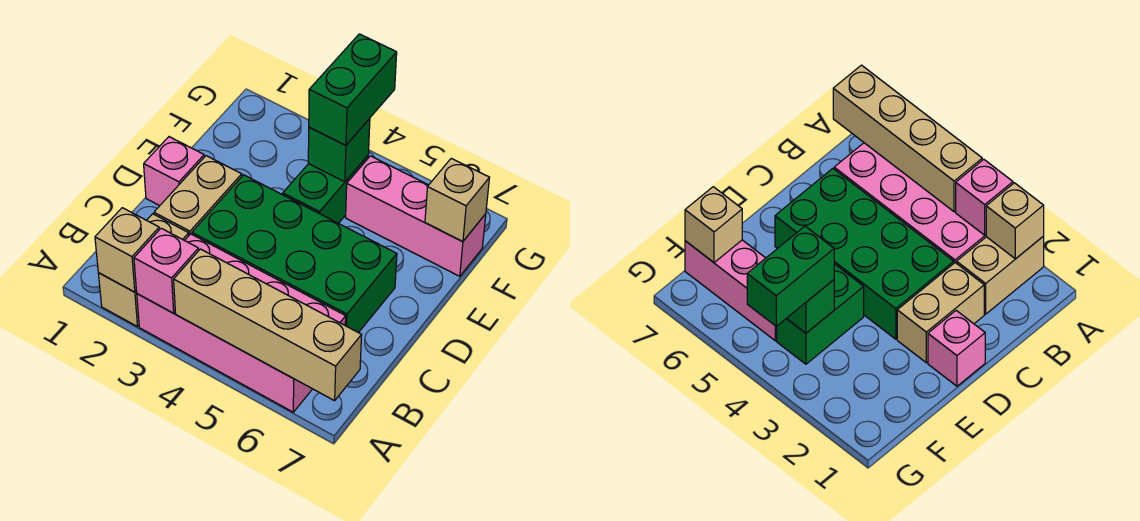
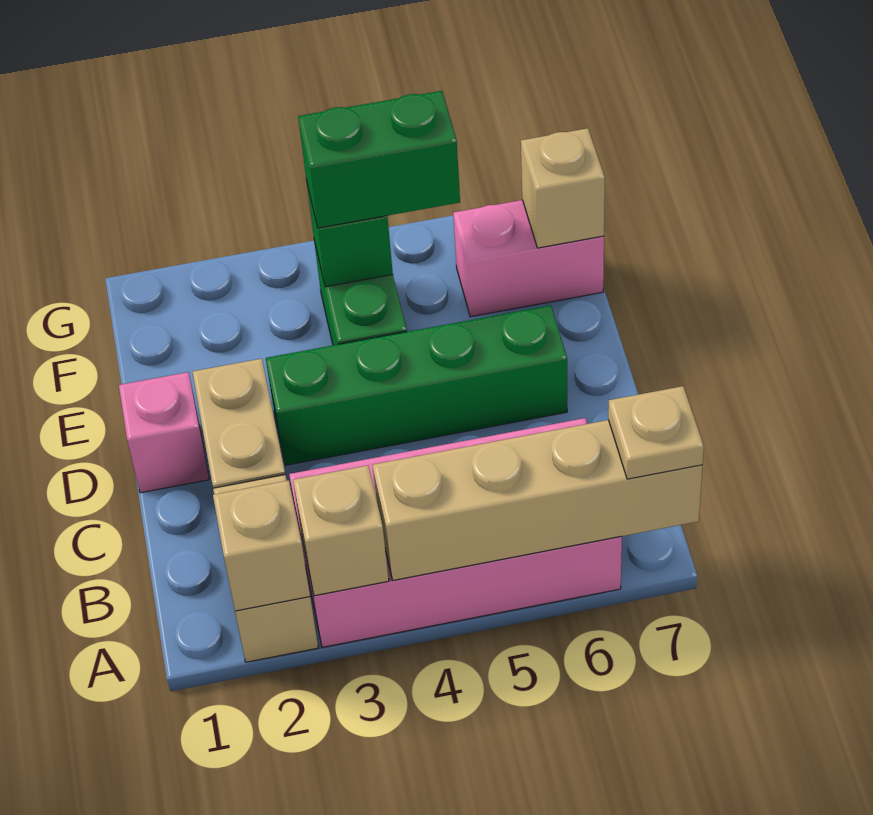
pink brick A3 level 2 -> tan brick A3 level 2
none -> tan plate A7 level 3
green brick C3:D6 level 1 -> green brick D3:D6 level 1
green brick F4:G4 level 3 -> green brick F4:F5 level 3
pink brick F5:F7 level 1 -> pink brick F6:F7 level 1

